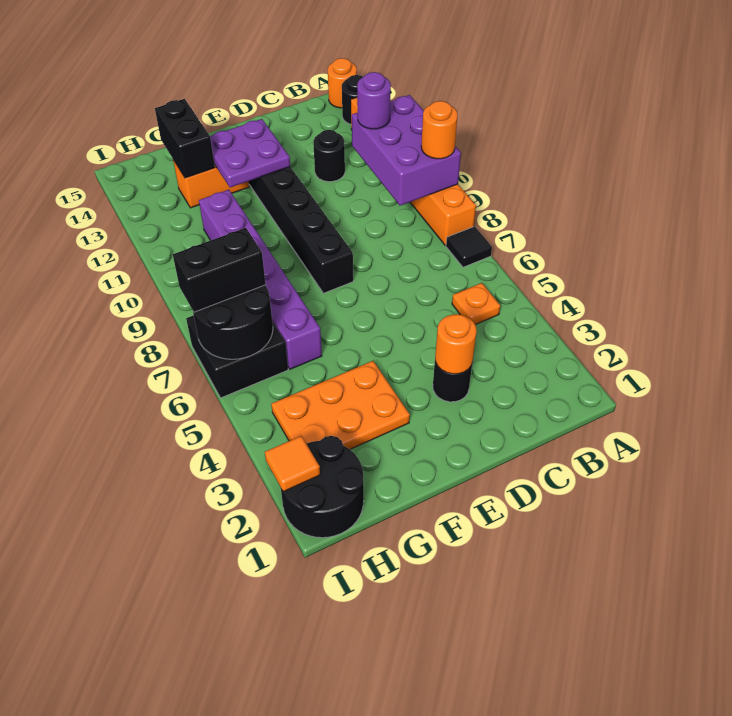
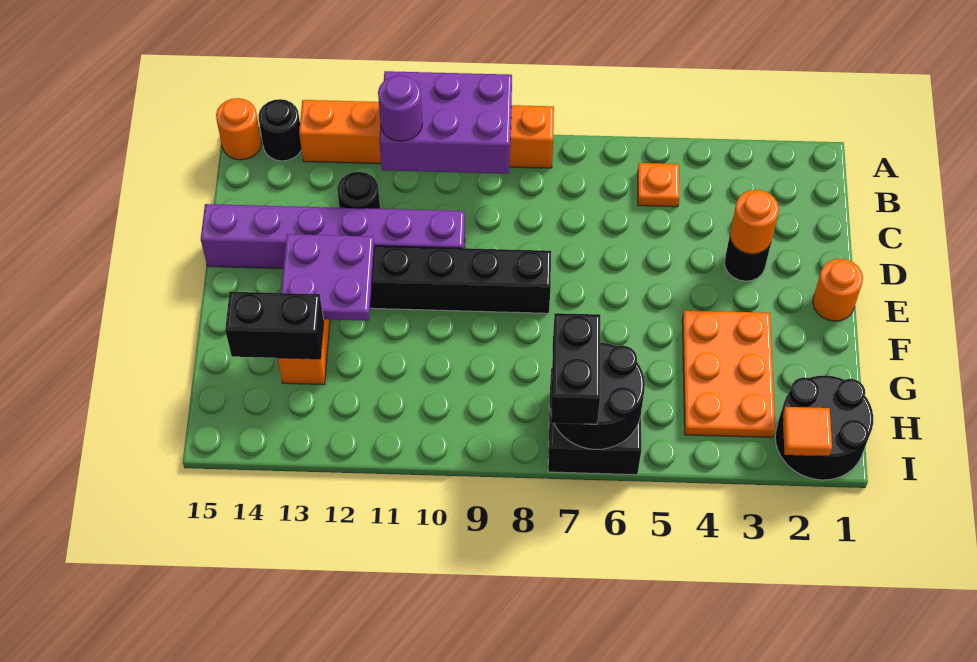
black tile A7 level 1 -> none
orange round brick A9 level 3 -> orange round brick E1 level 1
purple brick G6:G11 level 1 -> purple brick D10:D15 level 1

